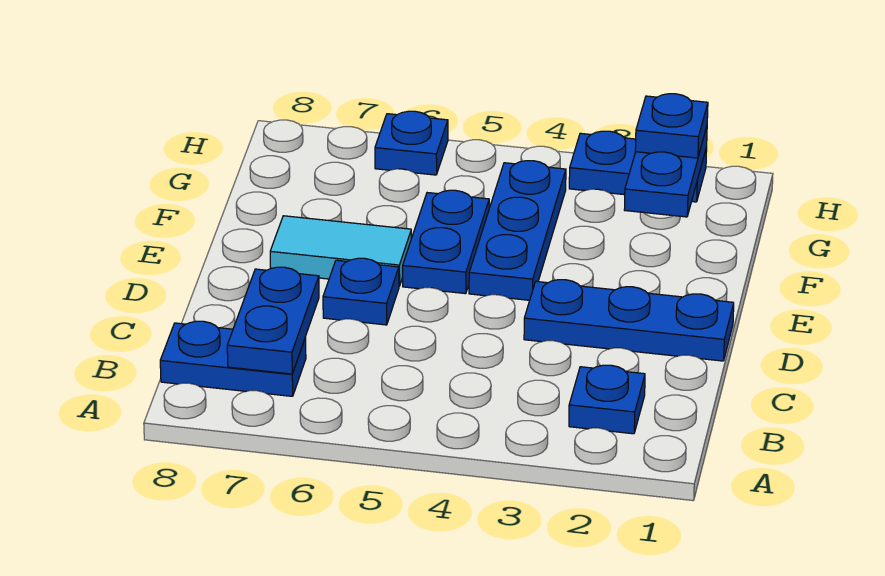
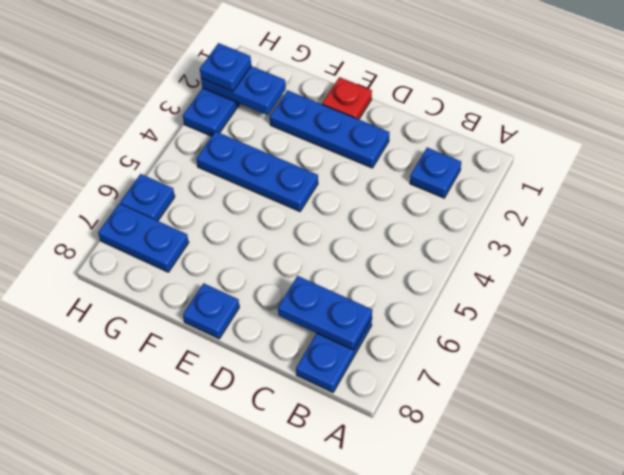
blue plate D1:D3 level 1 -> blue plate D2:F2 level 1
blue plate D6 level 1 -> blue plate E8 level 1
none -> red plate E1 level 1
blue plate E5:F5 level 1 -> blue plate G7:H7 level 1
cyan tile E6:E7 level 1 -> none

